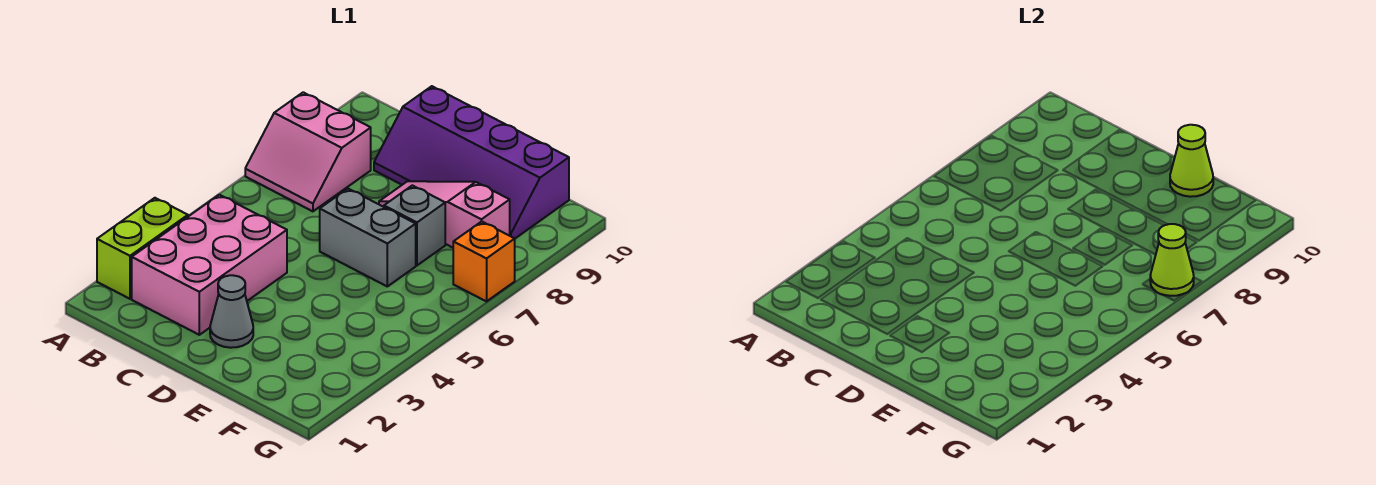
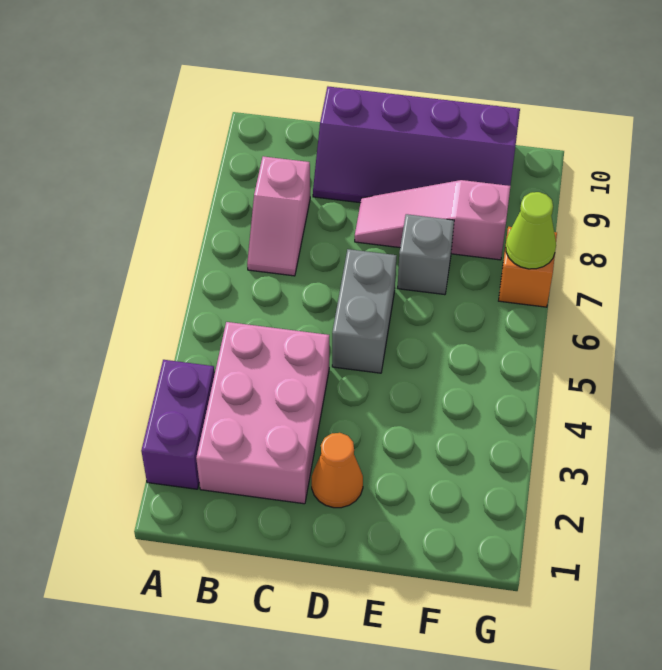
lime brick A2:A3 level 1 -> purple brick A2:A3 level 1
pink slope A7:B8 level 1 top 8 -> pink slope B7:B8 level 1 top 8
grey cone D2 level 1 -> orange cone D2 level 1
grey brick D6:E6 level 1 -> grey brick D5:D6 level 1
lime cone E10 level 2 -> none

